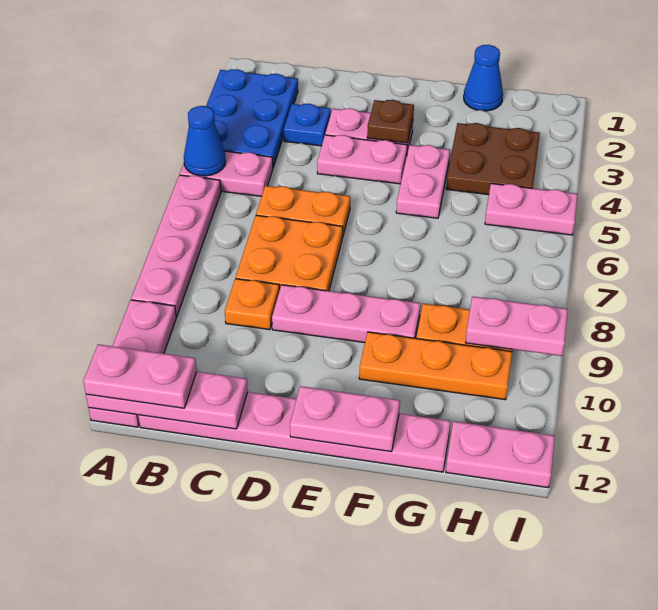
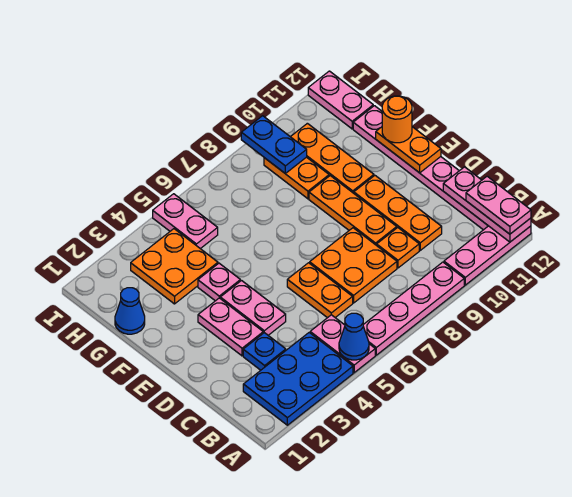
none -> orange plate C10:E10 level 1
pink plate D9:F9 level 1 -> orange plate D9:F9 level 1
brown plate E3 level 2 -> none
pink plate E12:F12 level 2 -> orange plate E12:F12 level 2
pink plate F4:F5 level 1 -> pink plate F4 level 1
none -> orange round brick F12 level 3
brown plate G3:H4 level 1 -> orange plate G3:H4 level 1
pink plate H9:I9 level 2 -> blue plate H9:I9 level 2

